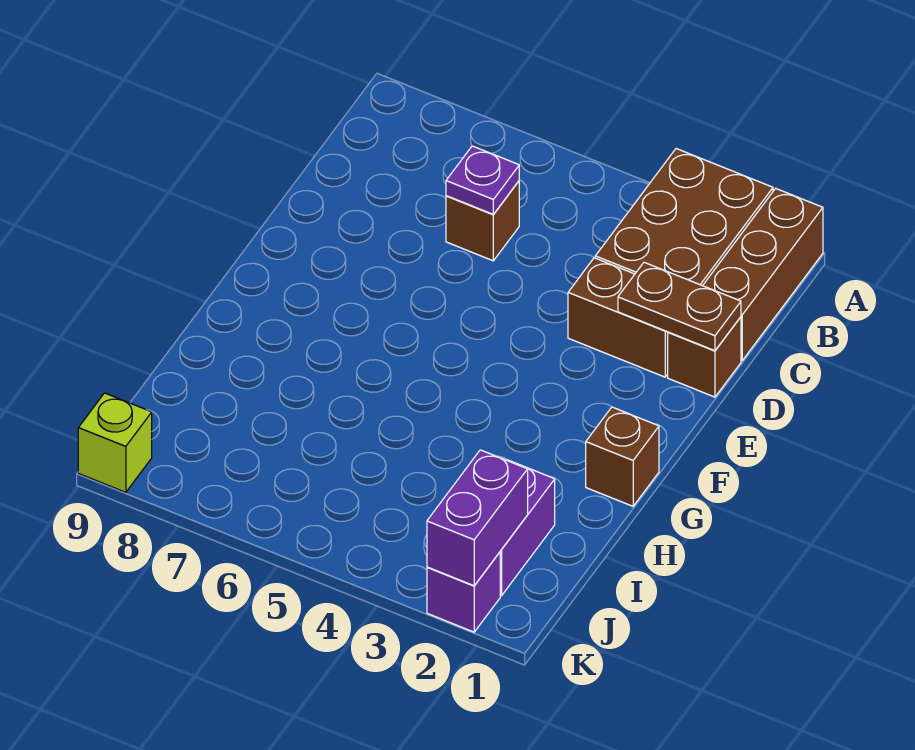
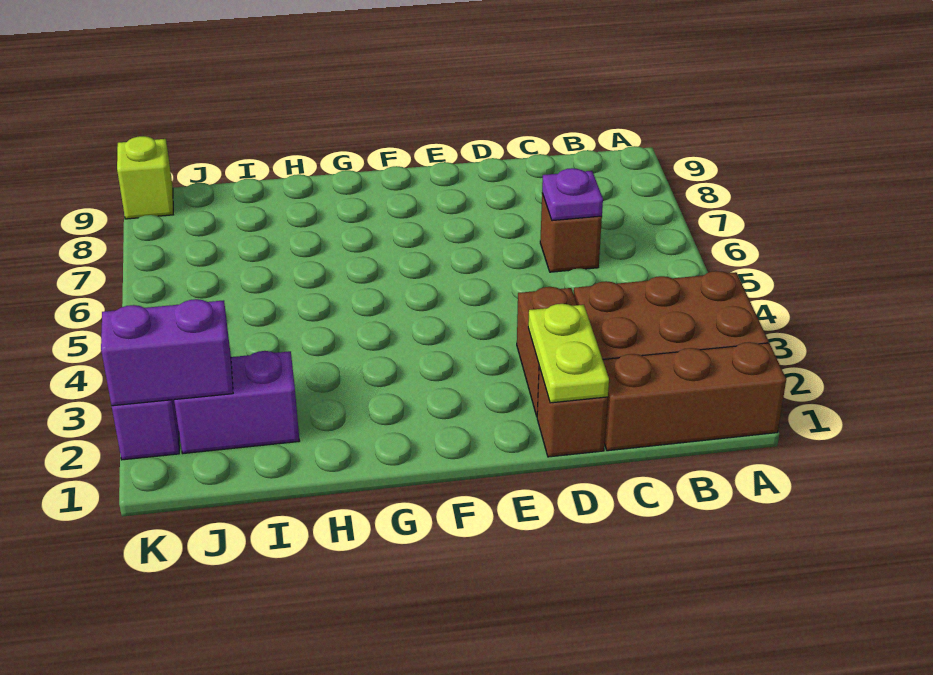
brown plate D1:D2 level 2 -> lime plate D1:D2 level 2
brown brick G1 level 1 -> none

